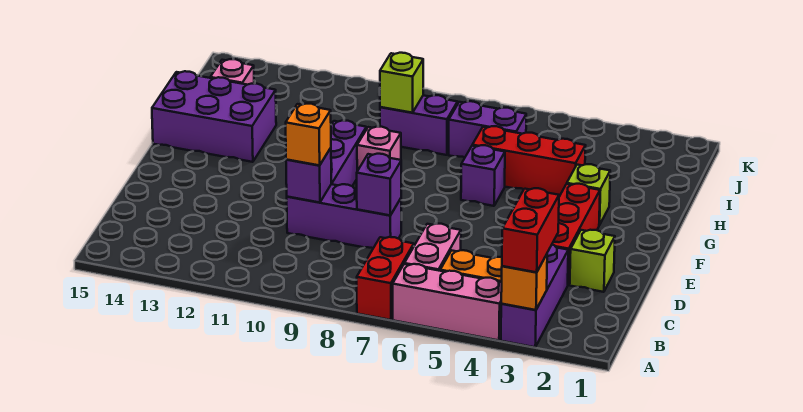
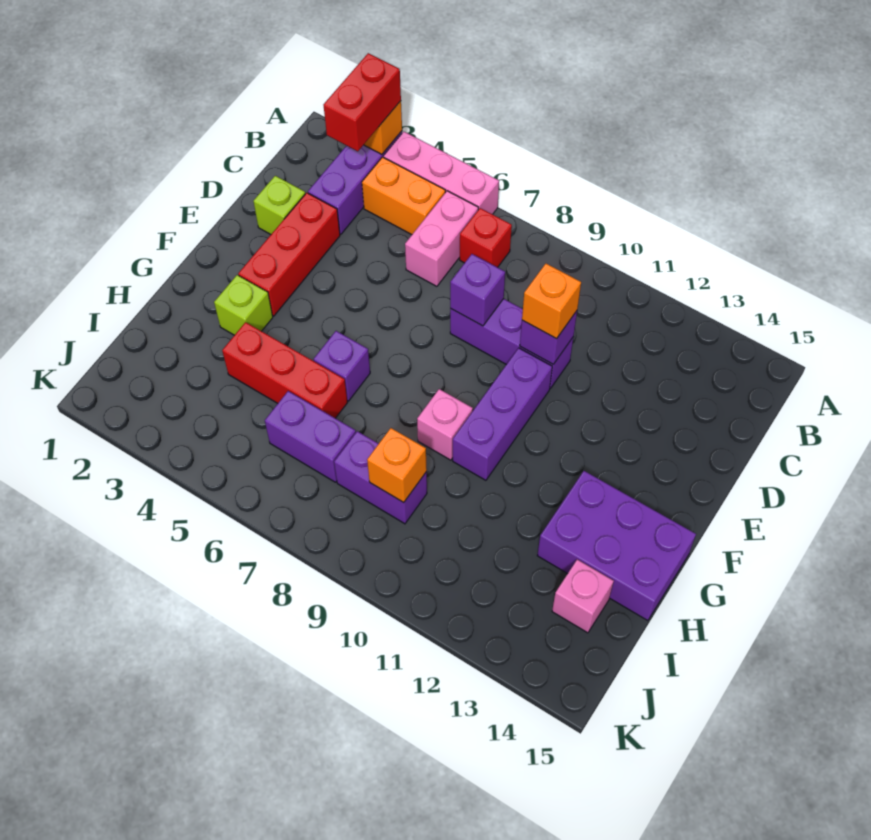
red brick A7:B7 level 1 -> red brick B7 level 1
lime brick I9 level 2 -> orange brick I9 level 2

